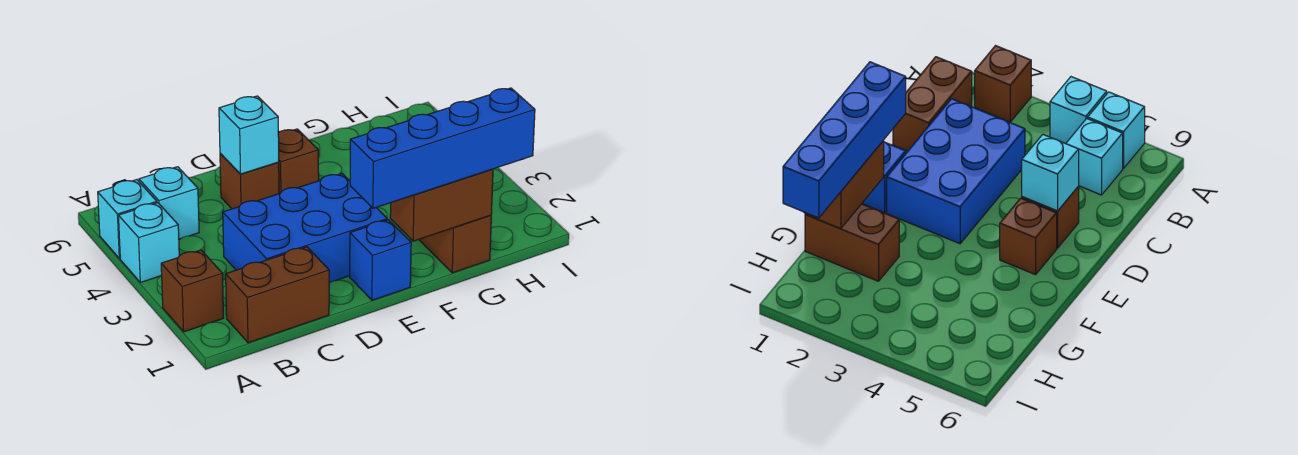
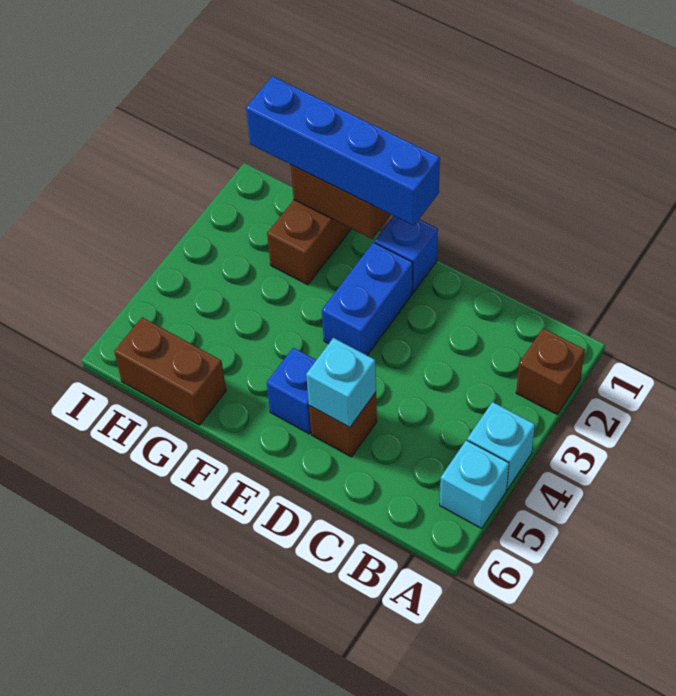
brown brick B1:C1 level 1 -> brown brick G6:H6 level 1
cyan brick B5 level 1 -> none
blue brick C2:E3 level 1 -> blue brick E2:E3 level 1
brown brick E5 level 1 -> blue brick E5 level 1

